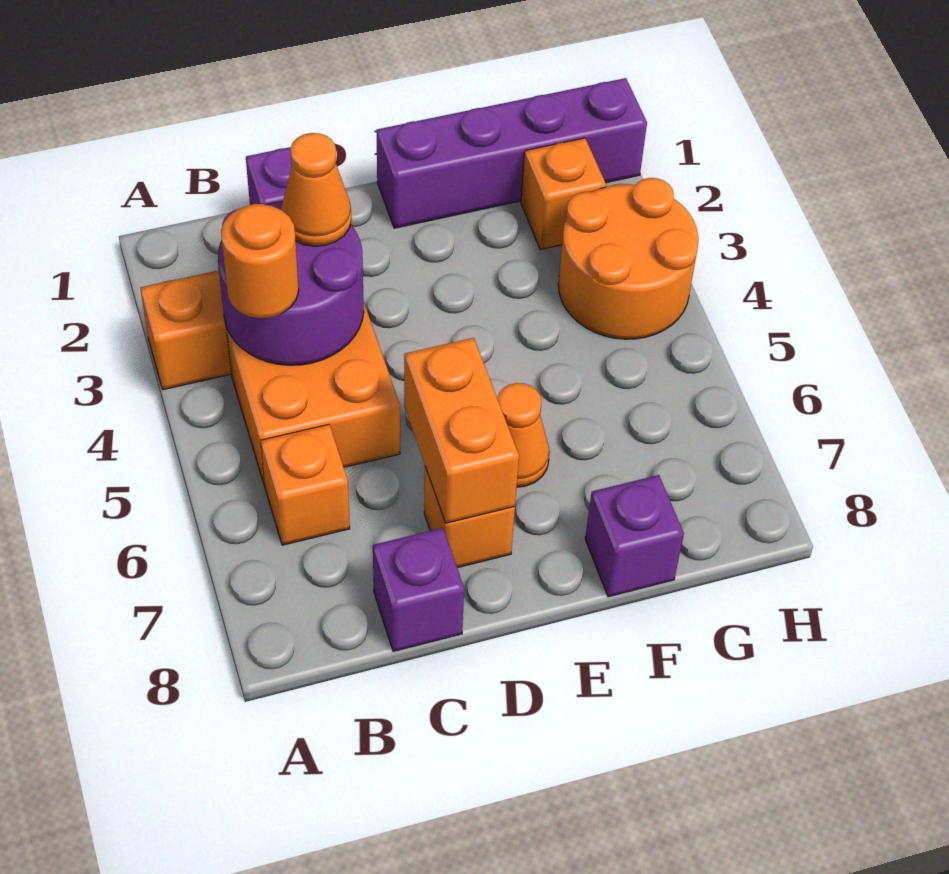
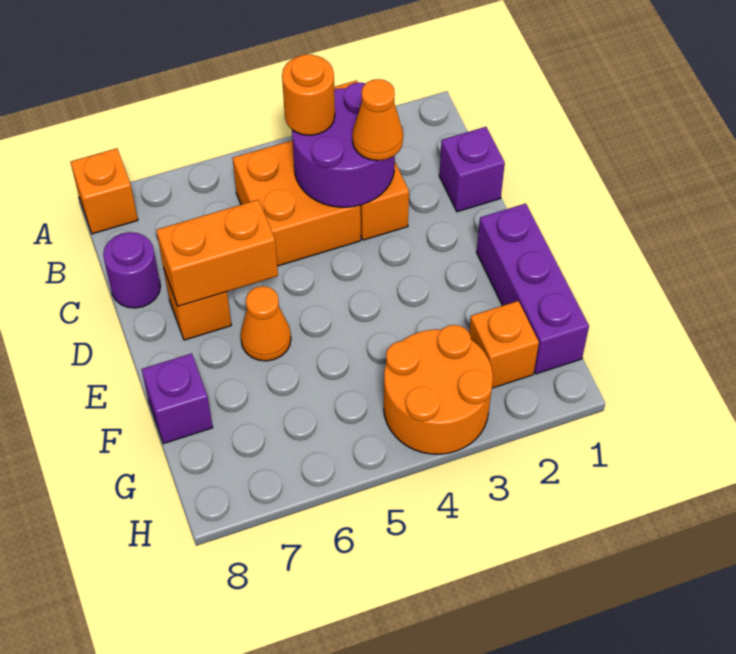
orange brick B6 level 1 -> orange brick A8 level 1
purple brick C8 level 1 -> purple round brick C8 level 1
purple brick E1:H1 level 1 -> purple brick E1:G1 level 1

